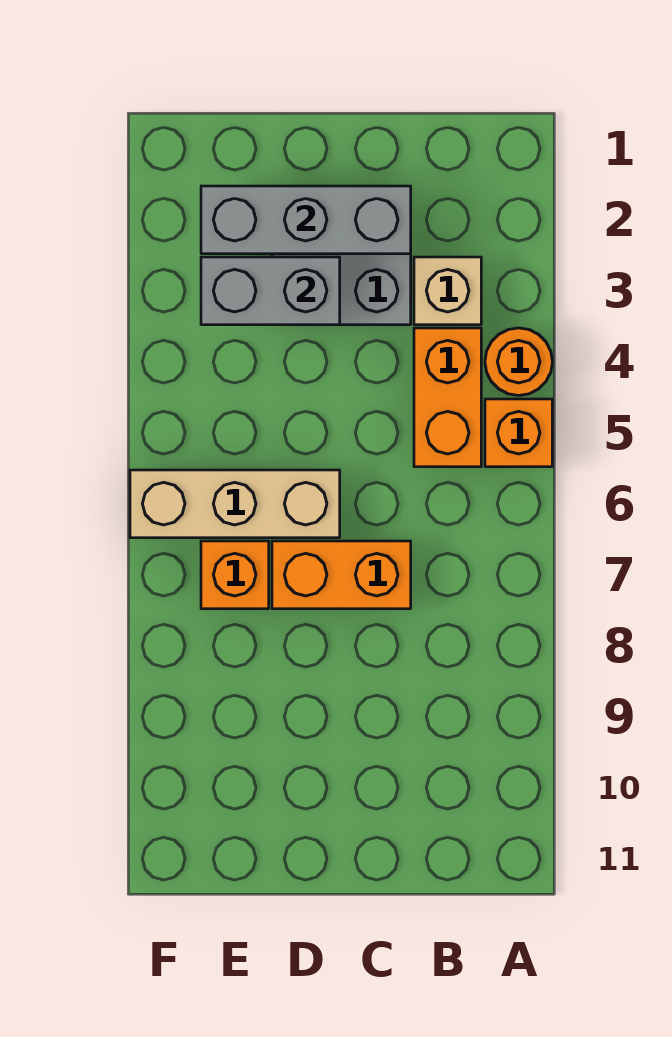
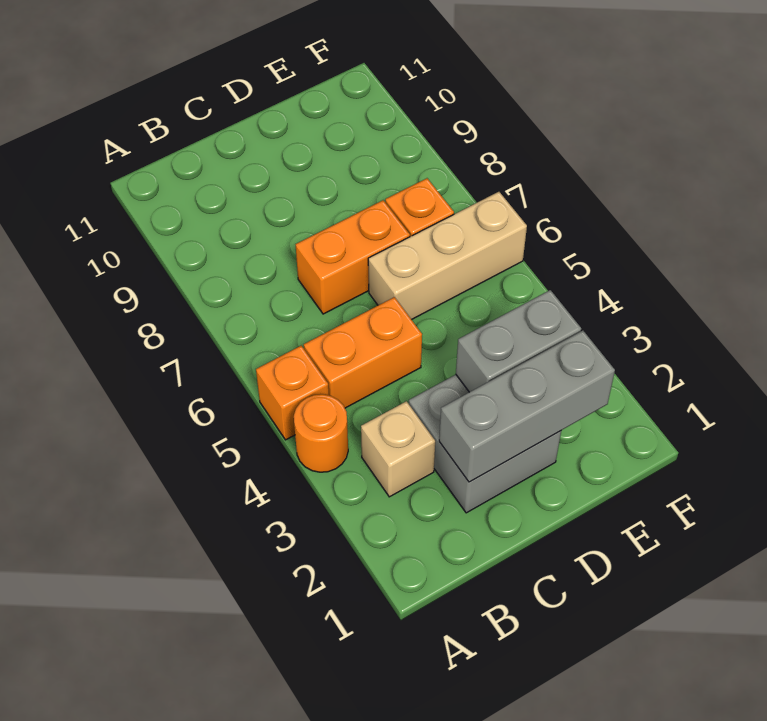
orange brick B4:B5 level 1 -> orange brick B5:C5 level 1

